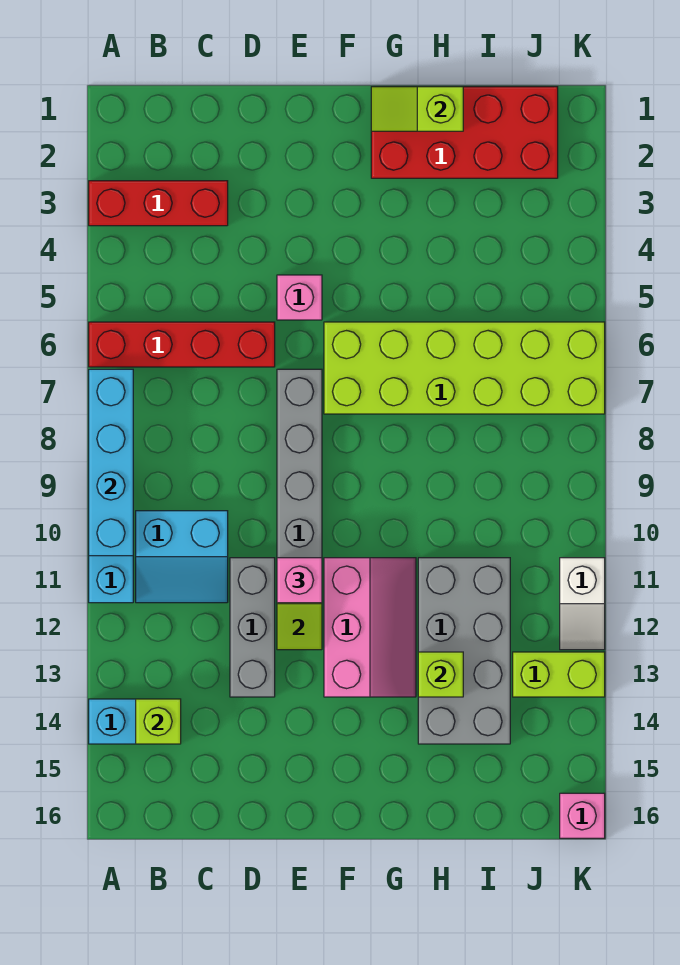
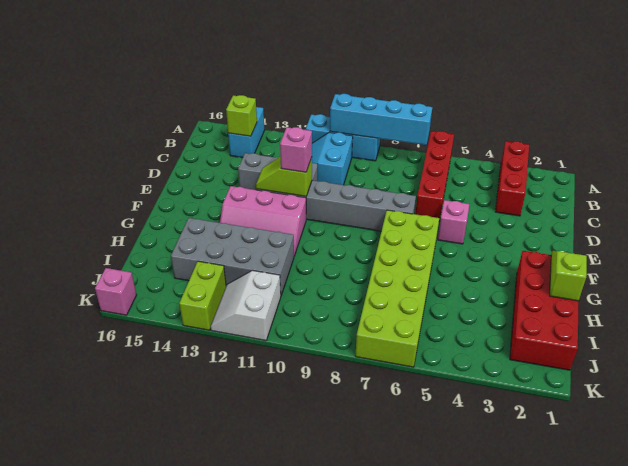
lime brick H13 level 2 -> none
white slope K11:K12 level 1 top 11 -> white slope J11:K12 level 1 top 11

